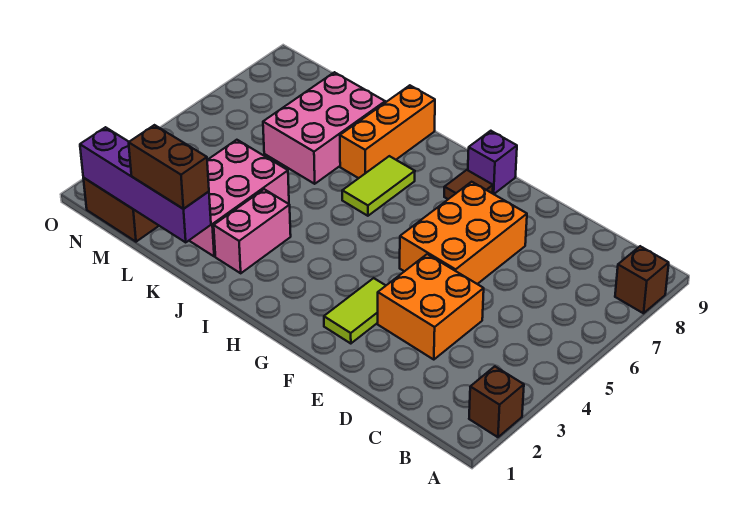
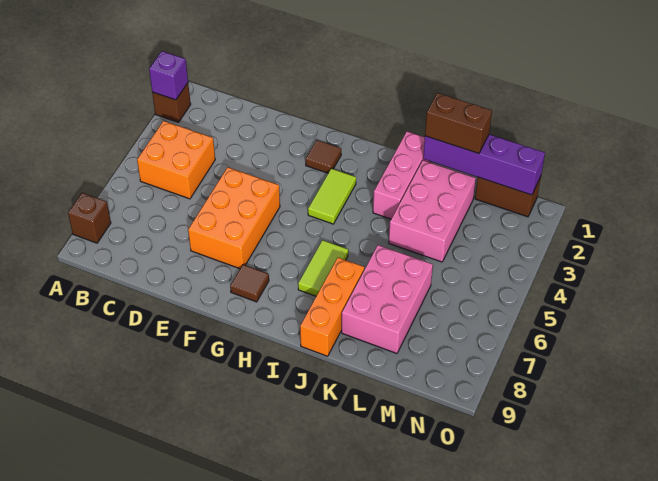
orange brick D3:E4 level 1 -> orange brick B4:C5 level 1
lime tile F2:F3 level 1 -> lime tile H3:H4 level 1
none -> brown tile G2 level 1
purple brick G9 level 1 -> purple brick A2 level 2
pink brick J2:J3 level 1 -> pink brick J1:J3 level 1

